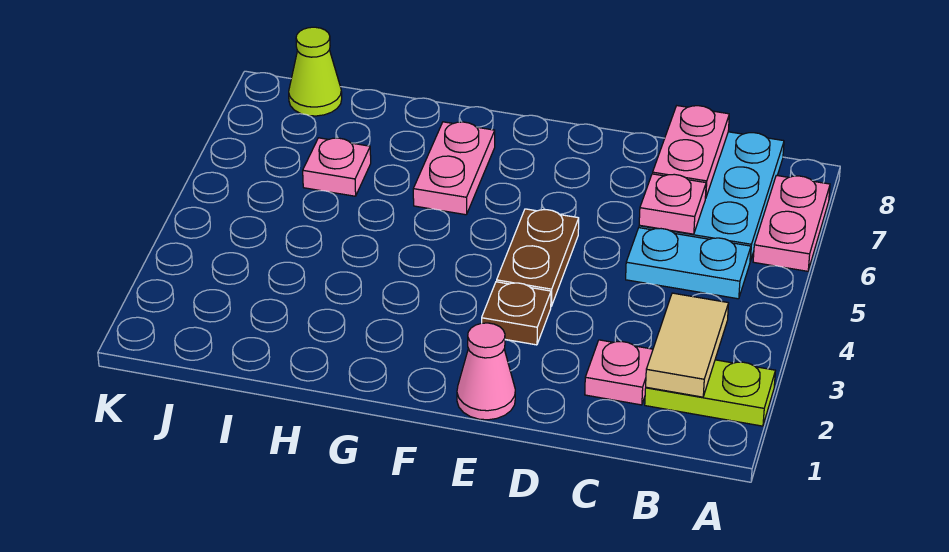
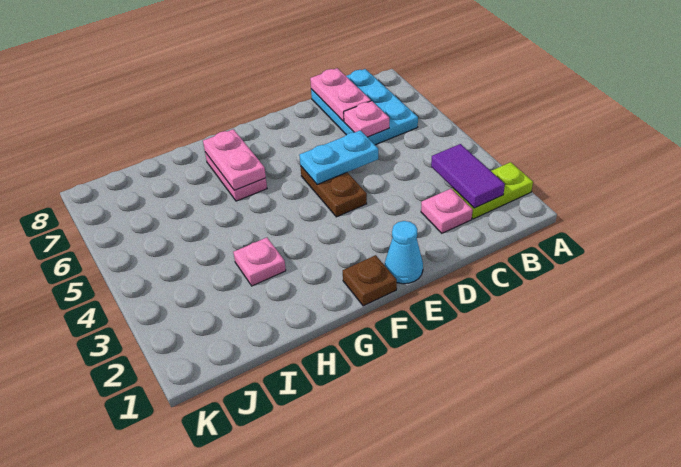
pink plate A6:A7 level 1 -> pink plate G6:G7 level 2
tan tile B2:B3 level 2 -> purple tile B2:B3 level 2
cyan plate B5:C5 level 1 -> cyan plate D5:E5 level 2
pink cone E1 level 1 -> cyan cone E1 level 1
brown plate E3 level 1 -> brown plate F1 level 1
pink plate I6 level 1 -> pink plate H3 level 1
lime cone J8 level 1 -> none

